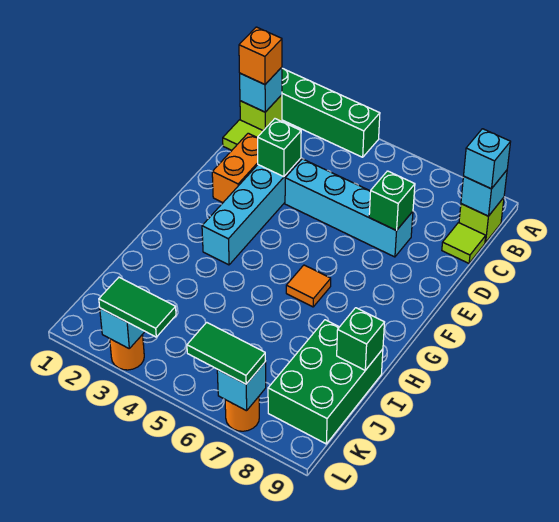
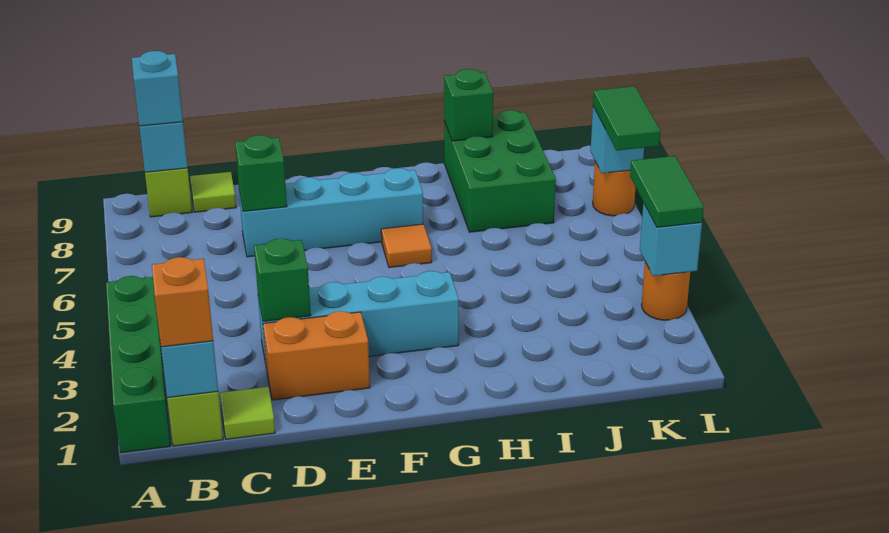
cyan brick D4:D7 level 1 -> cyan brick D7:G7 level 1
green brick I8:K9 level 1 -> green brick I7:J9 level 1

